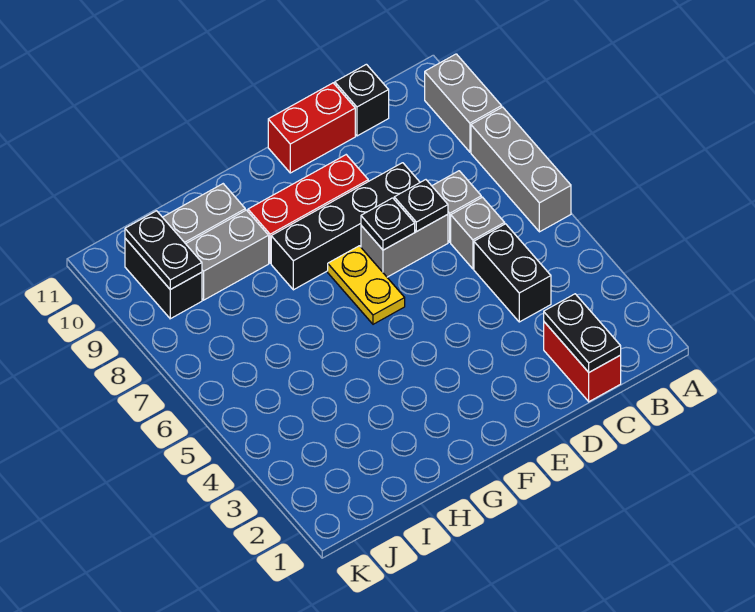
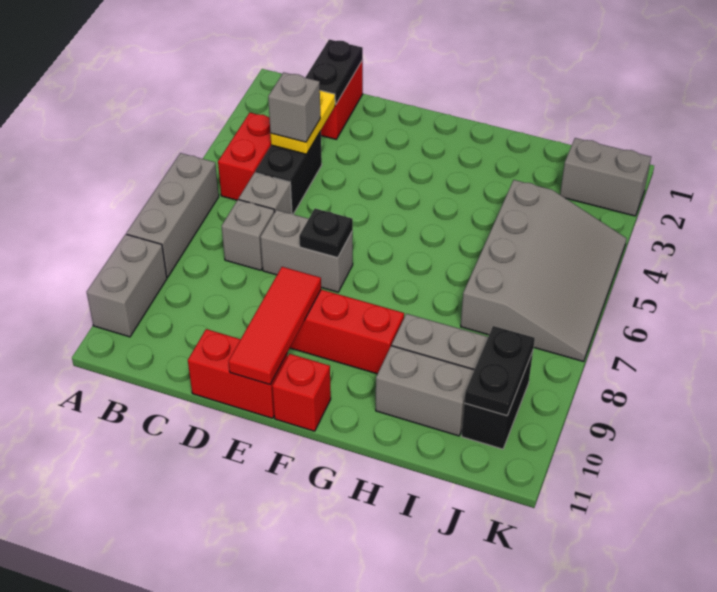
none -> red brick B4:B5 level 1
none -> grey brick C4 level 3
black brick C11 level 1 -> none
black plate D7 level 2 -> none
black brick D8:G8 level 1 -> none
none -> red tile E9:E11 level 2
yellow plate F6:F7 level 1 -> yellow plate C3:C4 level 2
none -> red brick F11 level 1
none -> grey slope I4:K7 level 1 top I
none -> grey brick J2:K2 level 1

